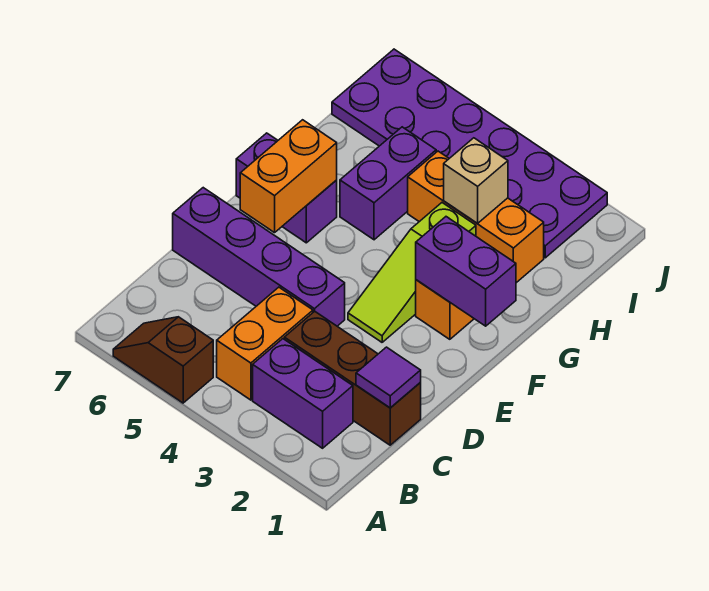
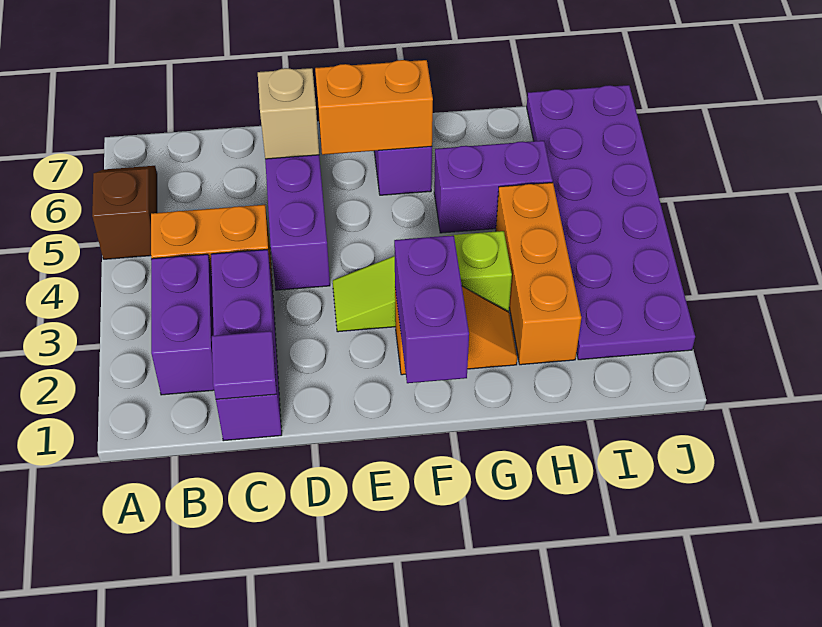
brown brick C1:C3 level 1 -> purple brick C1:C3 level 1
tan brick H3 level 2 -> tan brick D6 level 2

